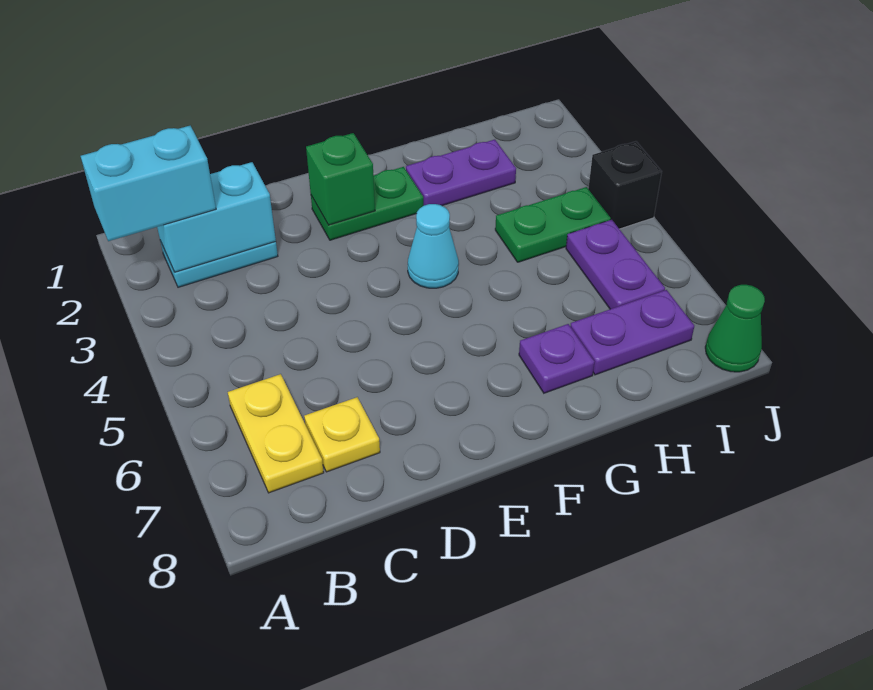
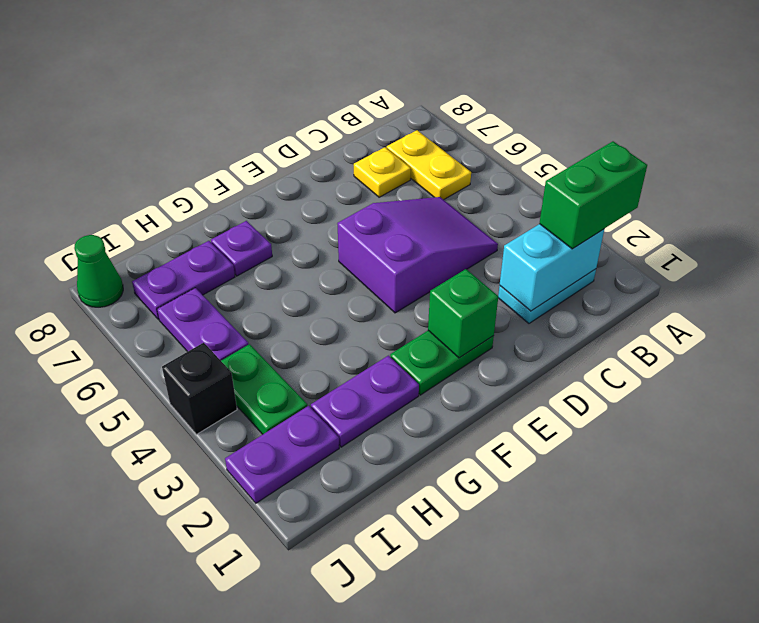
cyan brick A2:B2 level 3 -> green brick A2:B2 level 3
none -> purple slope C4:E5 level 1 top E
cyan cone F4 level 1 -> none
green plate H4:I4 level 1 -> green plate I3:I4 level 1
none -> purple plate I2:J2 level 1

